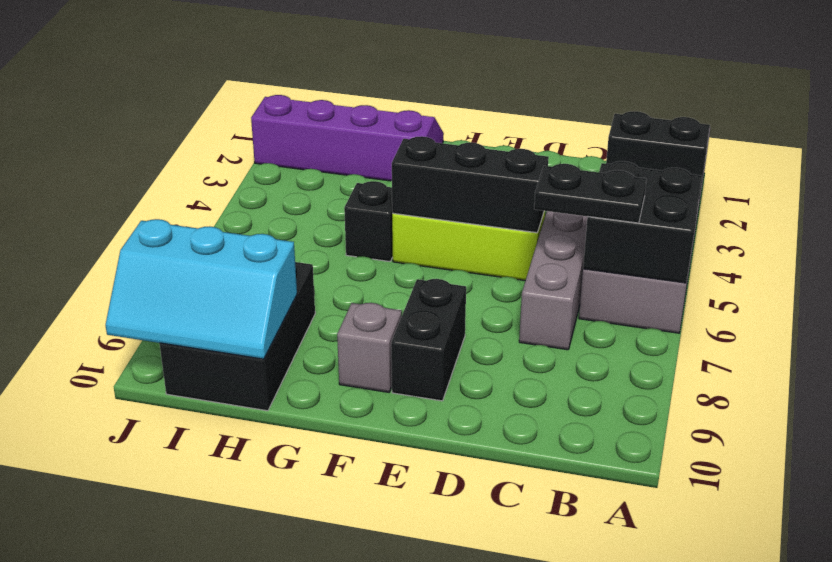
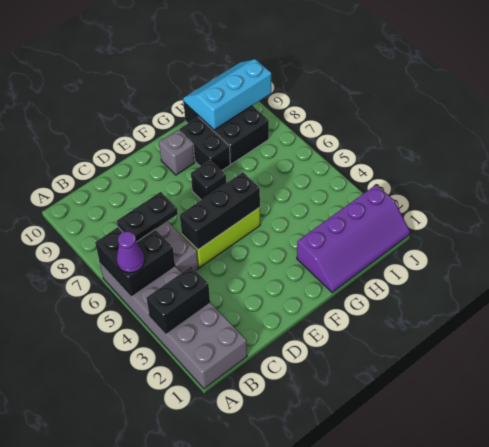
none -> purple cone A5 level 3
black brick E8:E9 level 1 -> black brick G8:G9 level 1
black brick G5 level 1 -> black brick F7 level 1

